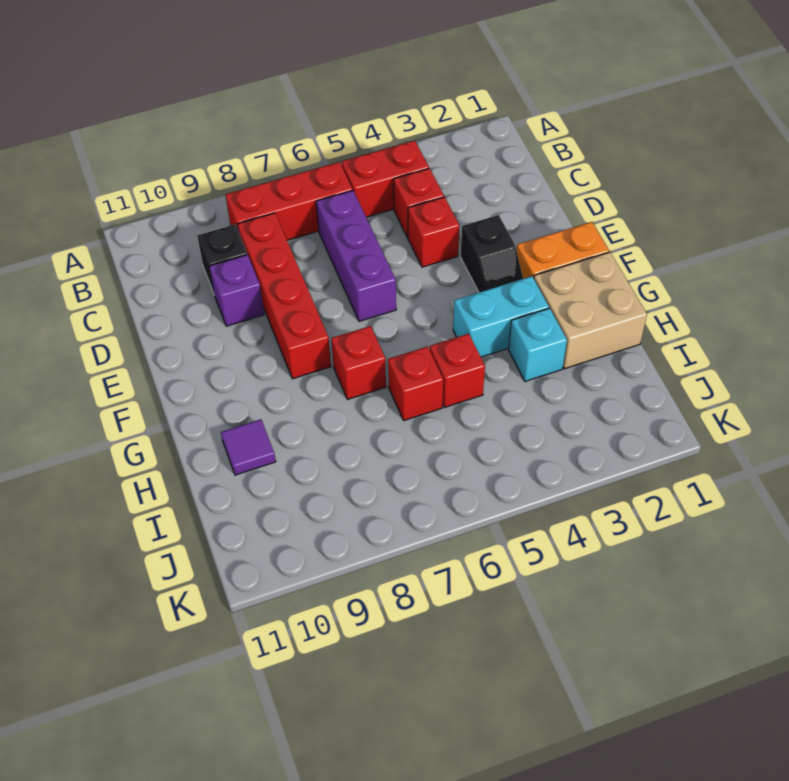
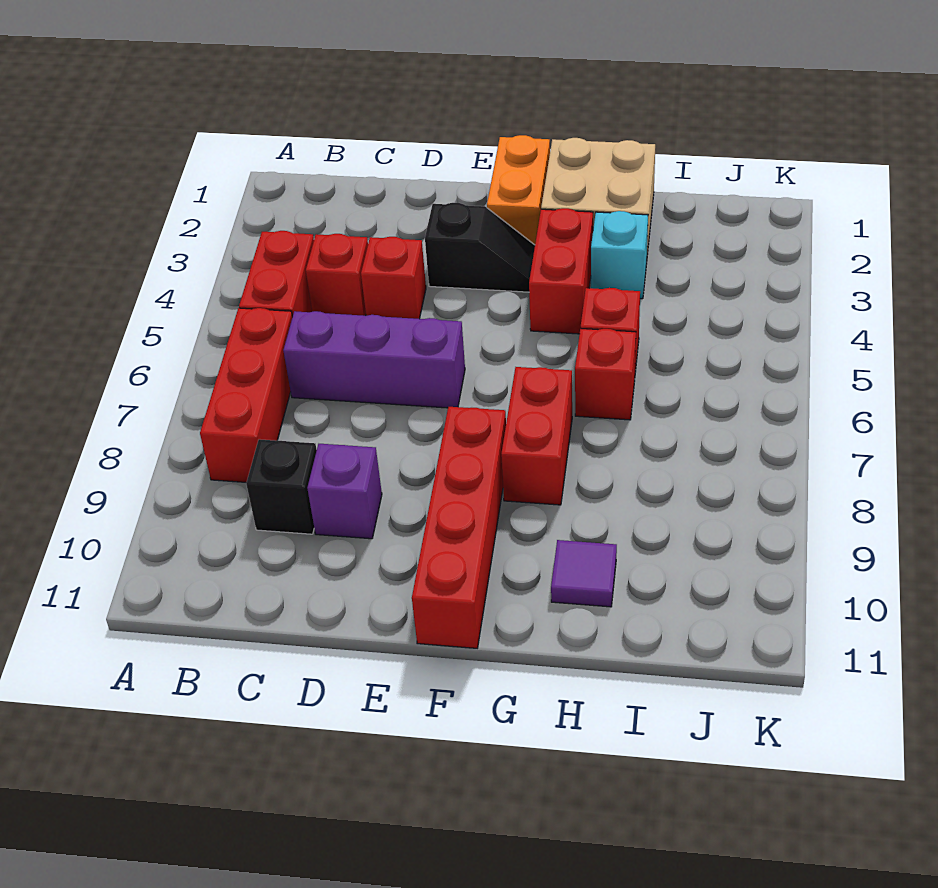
red brick C8:F8 level 1 -> red brick F8:F11 level 1
cyan brick G3:G4 level 1 -> red brick G3:G4 level 1
red brick G7 level 1 -> red brick G7:G8 level 1

